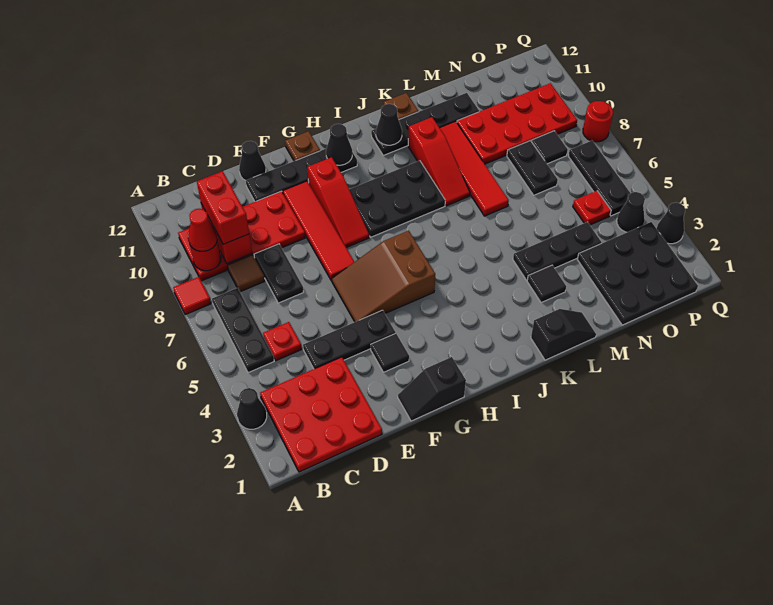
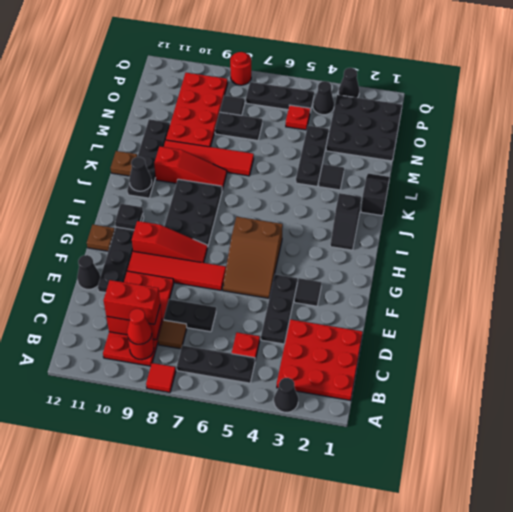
black slope F1:G1 level 1 top G -> black slope I2:J2 level 1 top J
black cone H11 level 2 -> black plate H11 level 2

